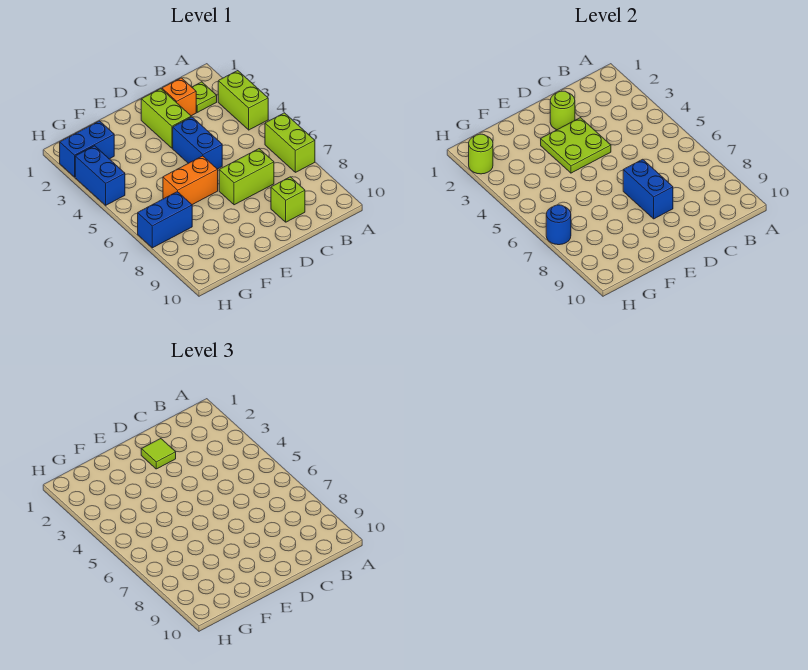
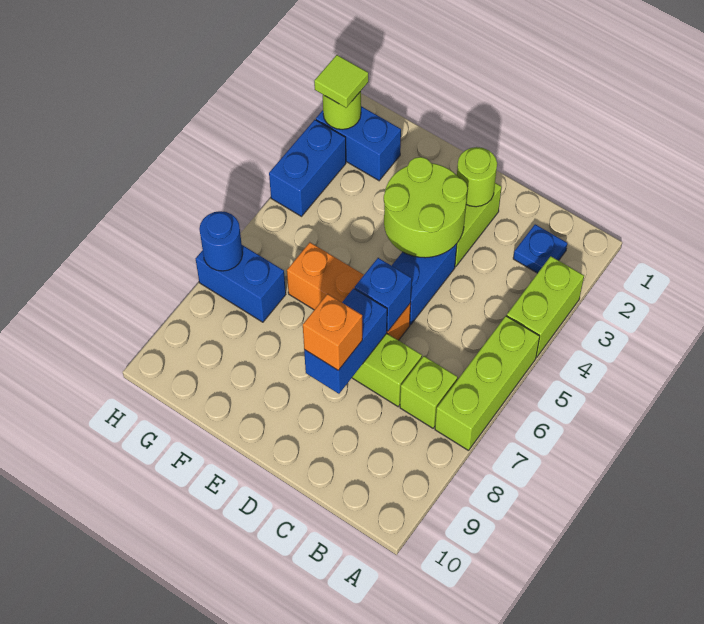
lime brick A6:A7 level 1 -> lime brick A5:A7 level 1
lime plate B2 level 1 -> blue plate B2 level 1
orange brick C2 level 1 -> orange brick D8 level 3
lime brick C9 level 1 -> lime brick B7 level 1
lime tile D2 level 3 -> lime tile H2 level 3
lime plate D3:E4 level 2 -> lime round brick D3:E4 level 2
none -> blue brick D6 level 2
orange brick E6:F6 level 1 -> orange brick D6:F6 level 1

